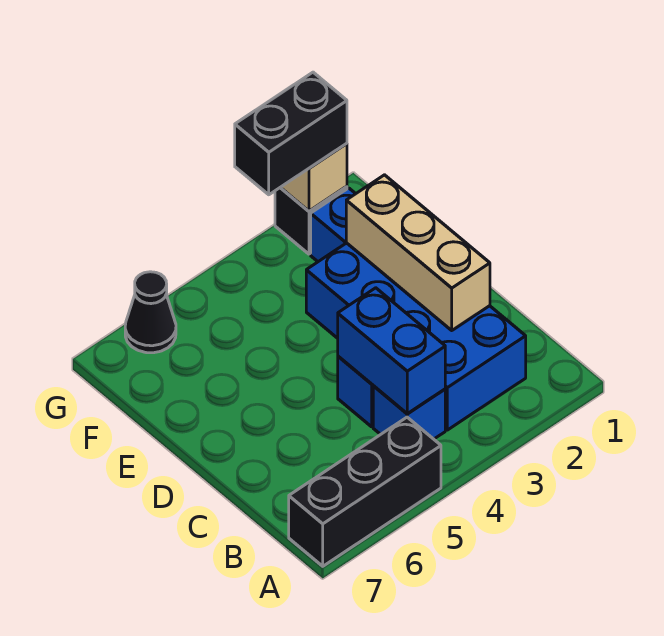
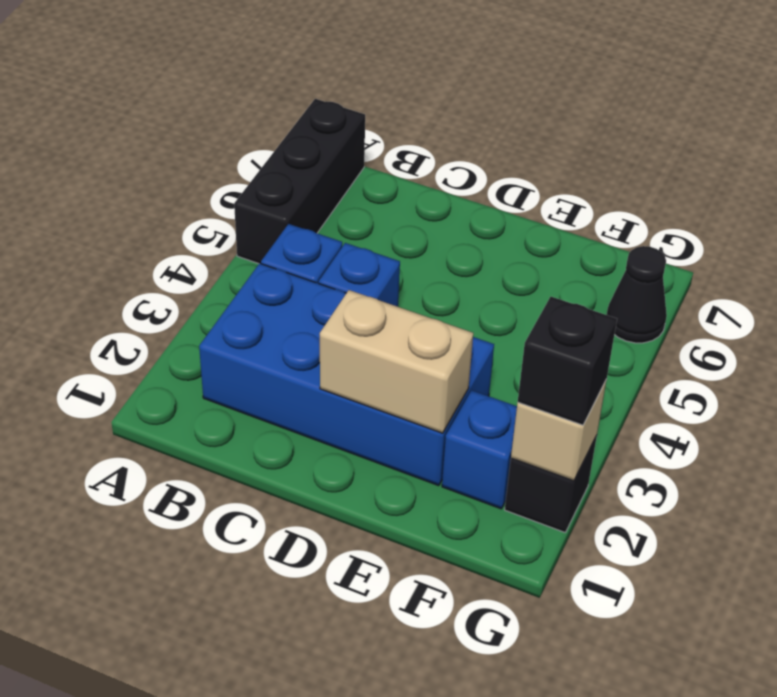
blue brick B4:C4 level 2 -> none
tan brick C2:E2 level 2 -> tan brick D2:E2 level 2
black brick G2:G3 level 3 -> black brick G2 level 3

